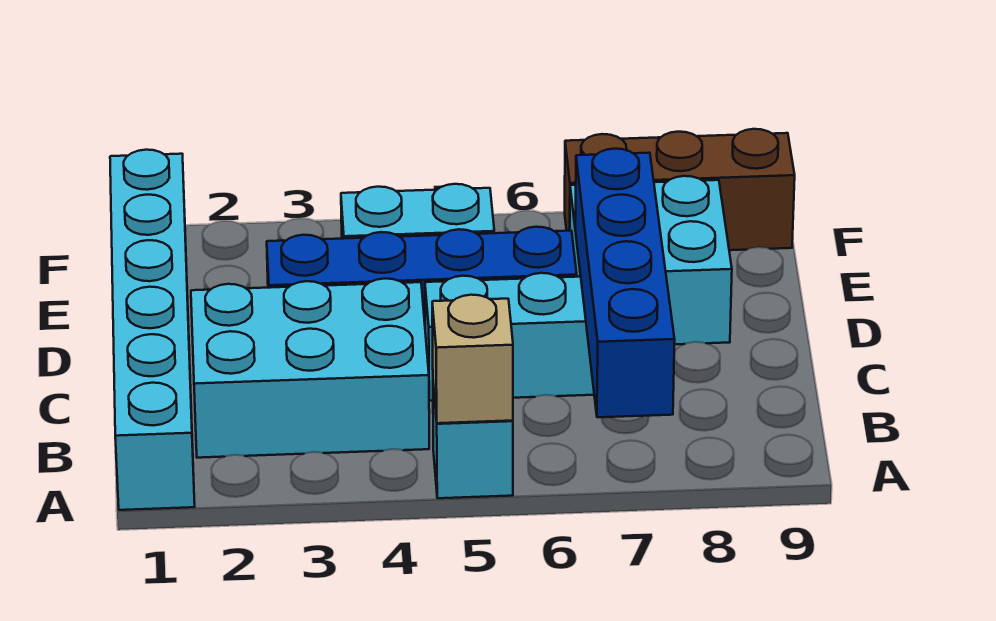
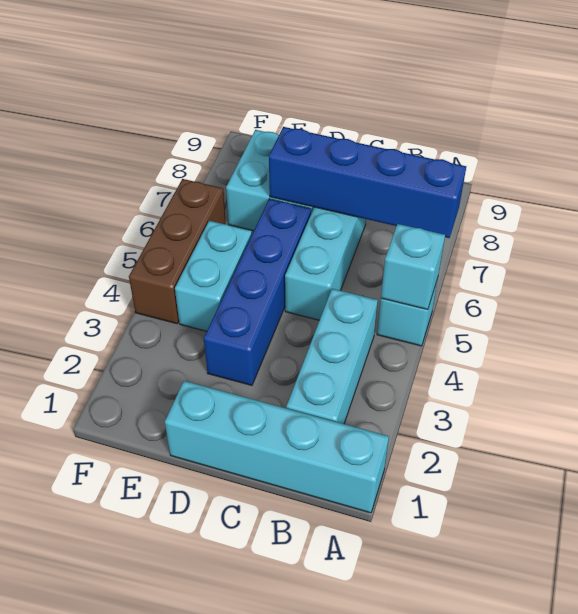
cyan brick A1:F1 level 1 -> cyan brick A1:D1 level 1
tan brick A5 level 2 -> cyan brick A5 level 2
cyan brick B2:C4 level 1 -> cyan brick B2:B4 level 1
brown brick F7:F9 level 1 -> brown brick F4:F6 level 1

